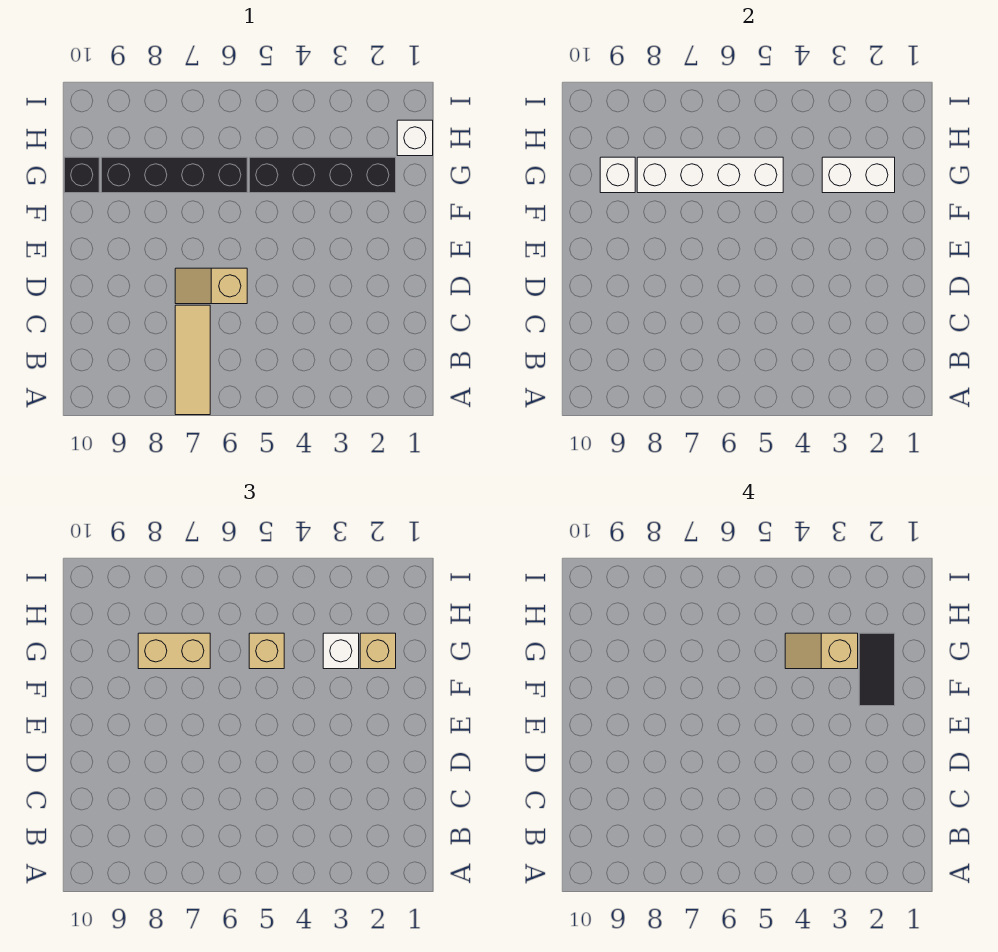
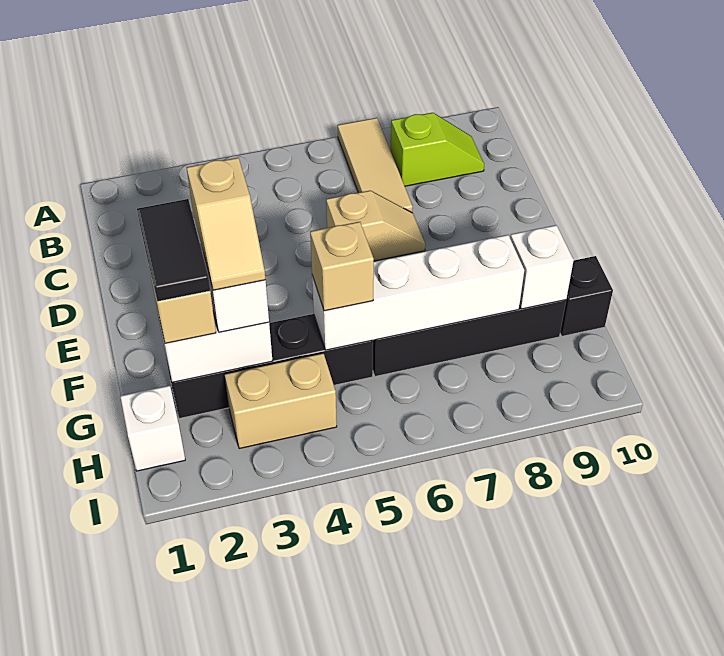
none -> lime slope B8:B9 level 1 top 8
tan slope G3:G4 level 4 top 3 -> tan slope F3:G3 level 4 top F
tan brick G7:G8 level 3 -> tan brick H3:H4 level 1

